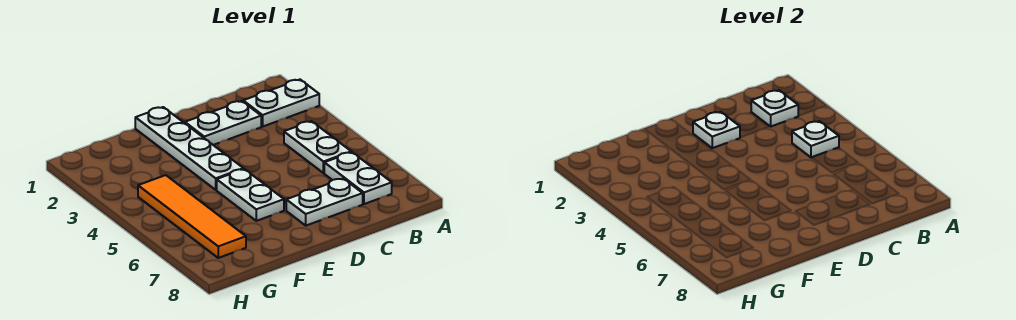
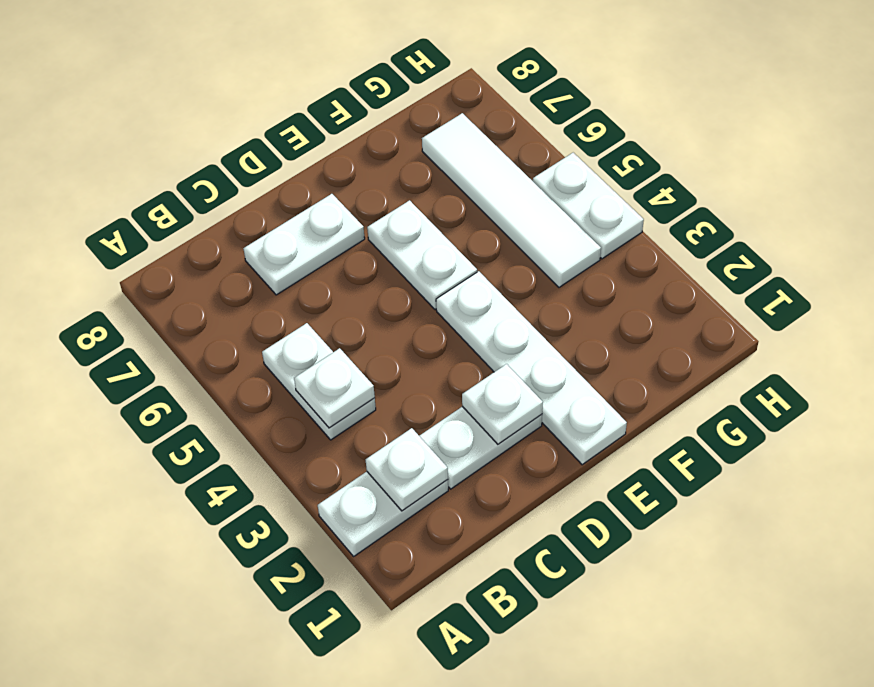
white plate B6:B7 level 1 -> white plate H4:H5 level 1
orange tile G4:G7 level 1 -> white tile G4:G7 level 1

